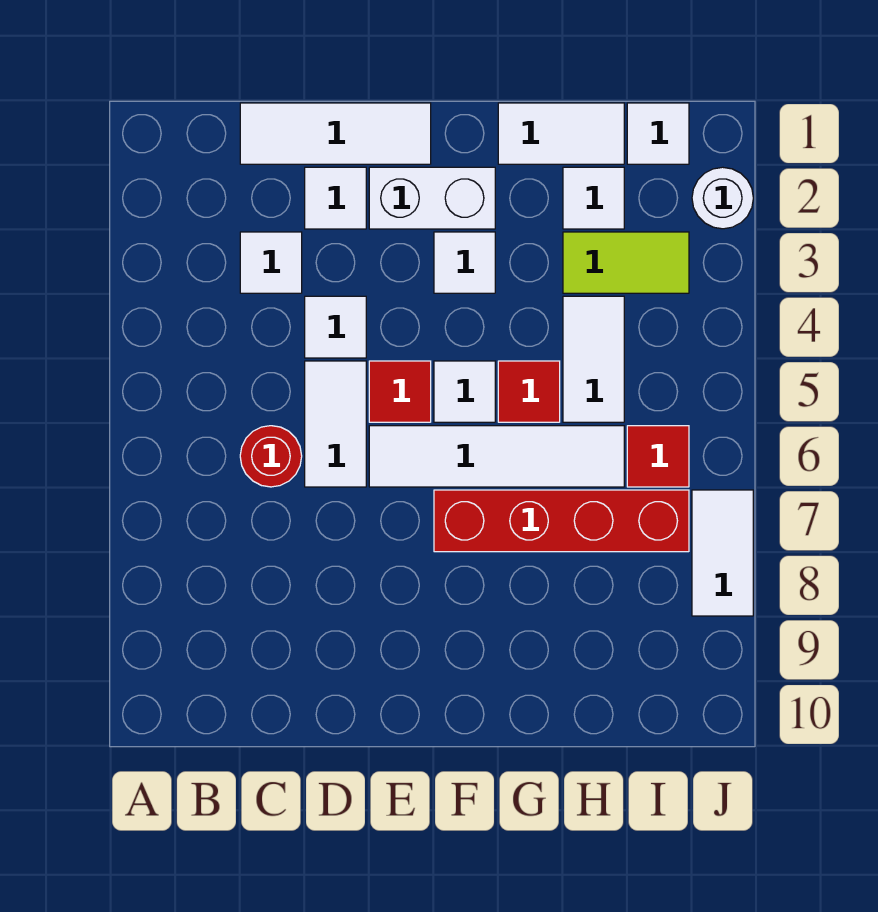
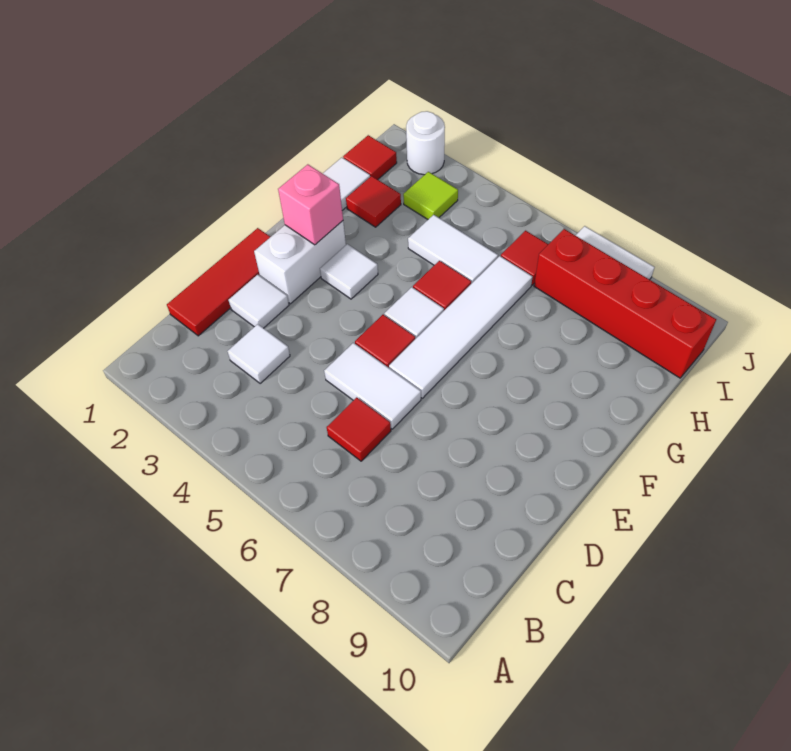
white tile C1:E1 level 1 -> red tile C1:E1 level 1
red round brick C6 level 1 -> red tile C6 level 1
white tile D4 level 1 -> none
none -> pink brick F2 level 2
red brick F7:I7 level 1 -> red brick I7:I10 level 1
white tile H2 level 1 -> red tile H2 level 1
lime tile H3:I3 level 1 -> lime tile I3 level 1
white tile I1 level 1 -> red tile I1 level 1

